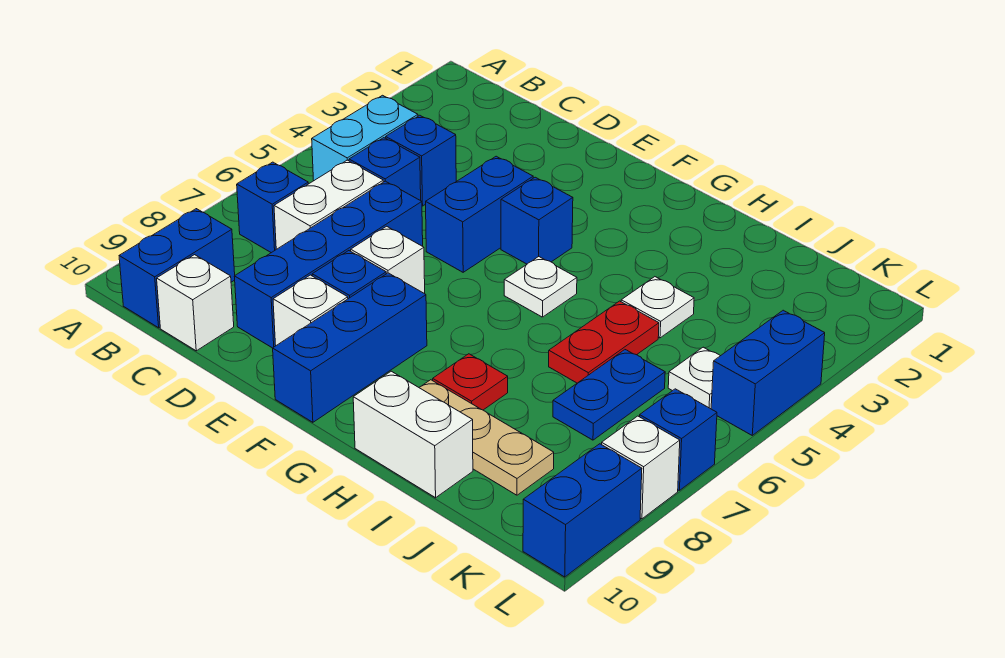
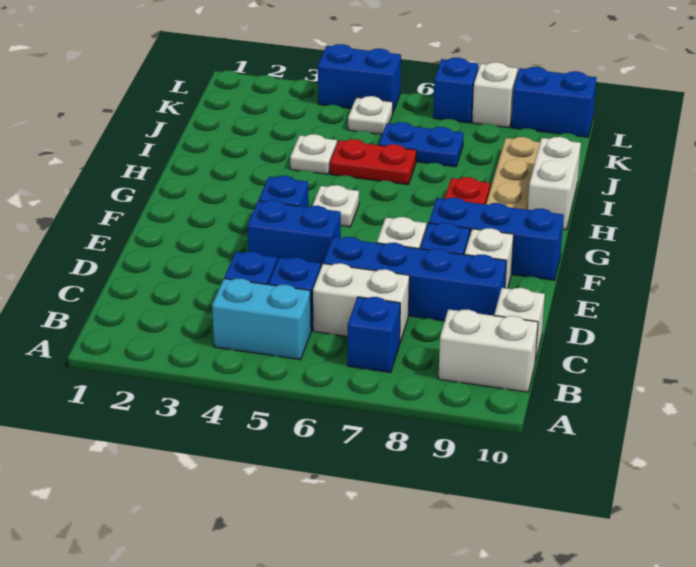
blue brick B9:B10 level 1 -> white brick B9:B10 level 1

